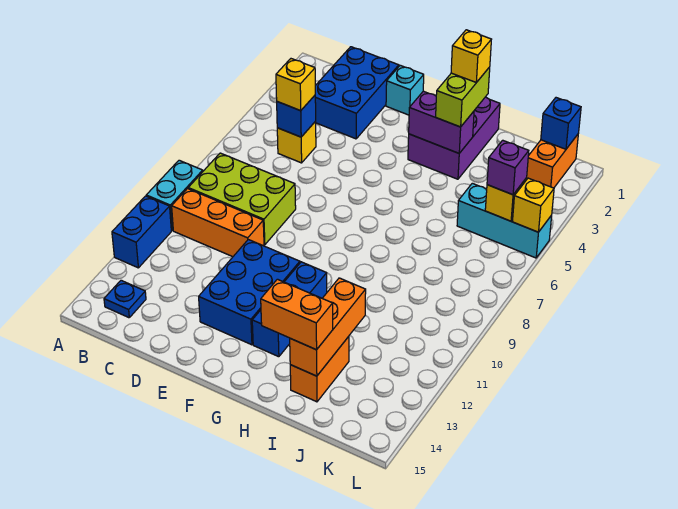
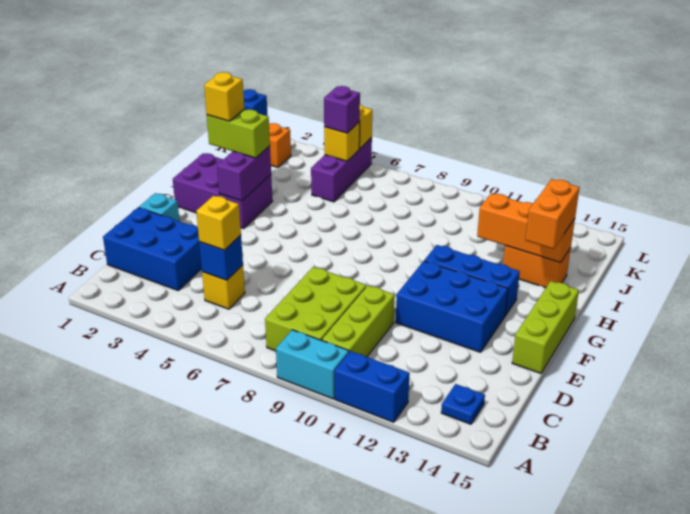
orange brick B10:D10 level 1 -> lime brick B10:D10 level 1
none -> lime brick E15:G15 level 1
cyan brick J5:L5 level 1 -> purple brick J5:L5 level 1

